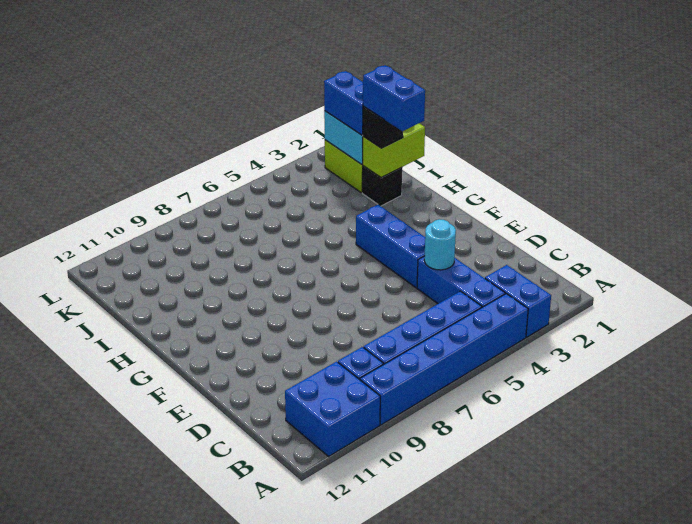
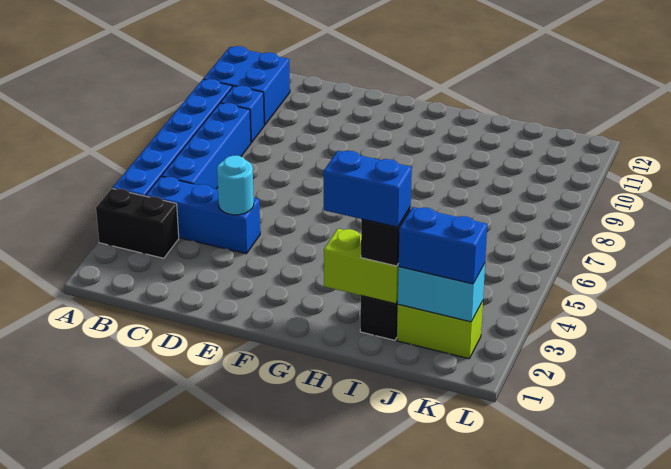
blue brick A3:B3 level 1 -> black brick A3:B3 level 1
blue brick E4:G4 level 1 -> none
lime brick I1:I2 level 2 -> lime brick H2:I2 level 2

